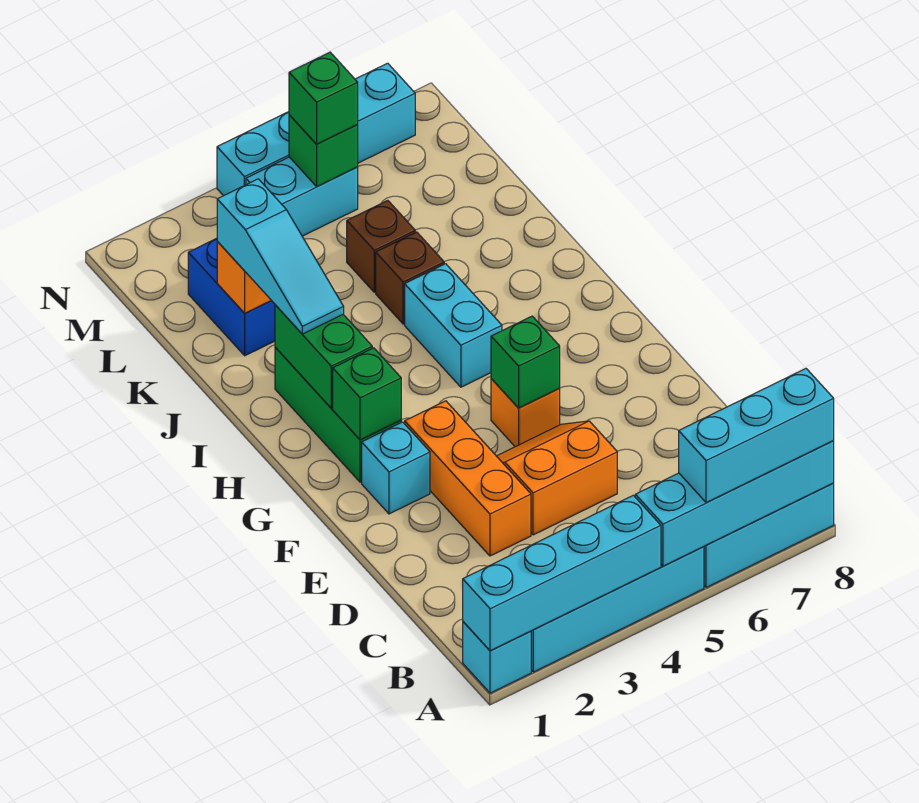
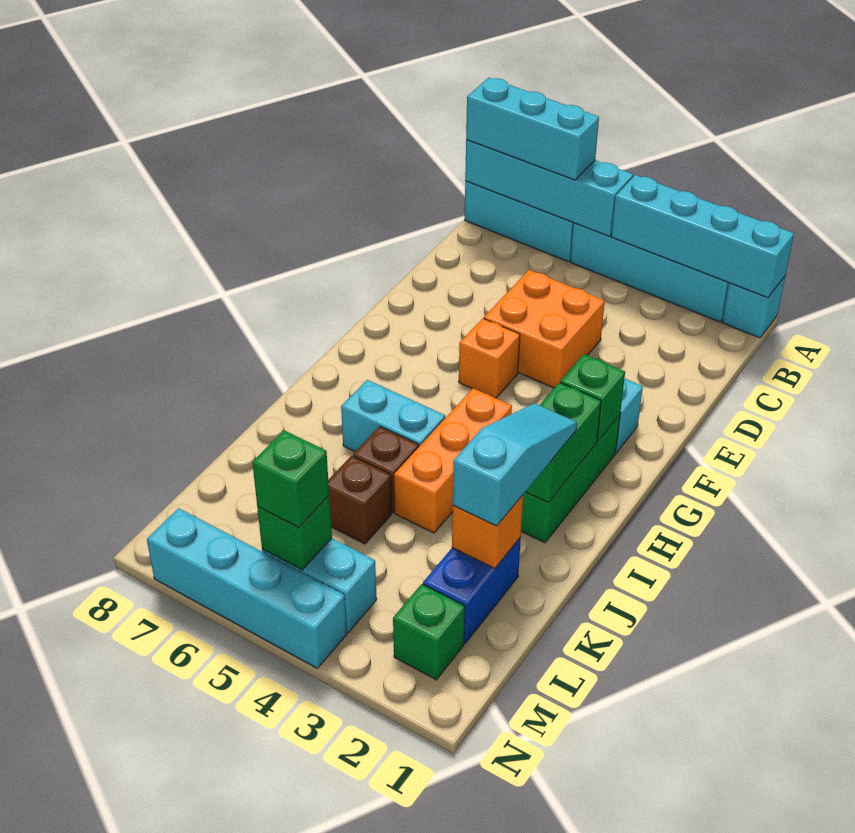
orange brick D3:F3 level 1 -> orange brick H4:J4 level 1
orange slope D4:E5 level 1 top D -> orange brick D4:E5 level 1
green brick F5 level 2 -> green brick M2 level 1
cyan brick H5:I5 level 1 -> cyan brick I5:I6 level 1

